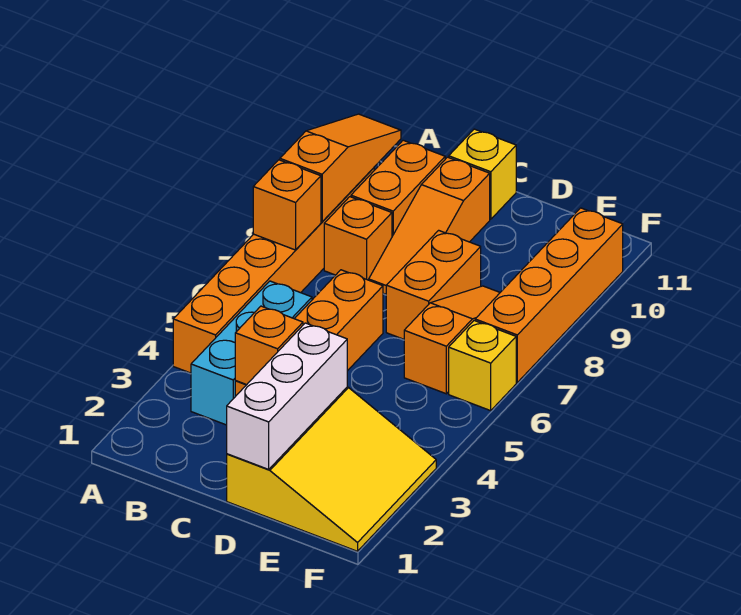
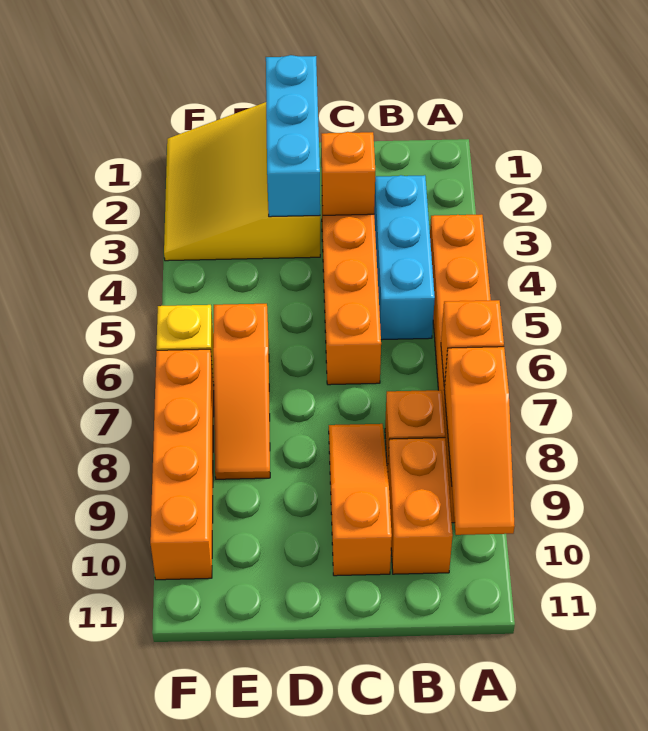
yellow brick C11 level 1 -> none
white brick D1:D3 level 2 -> cyan brick D1:D3 level 2
orange brick D7:D8 level 1 -> none

